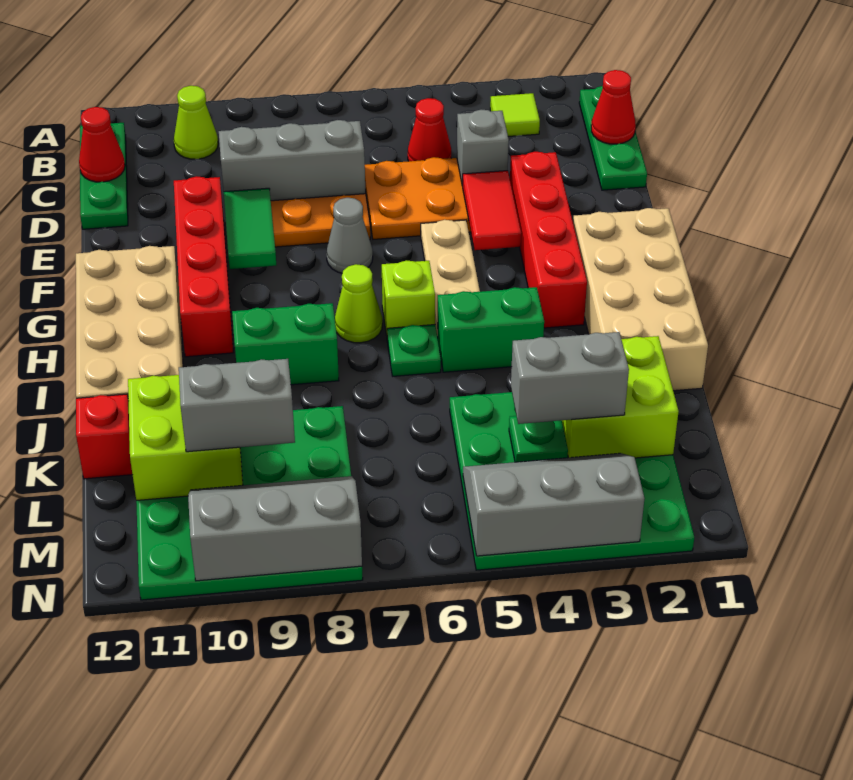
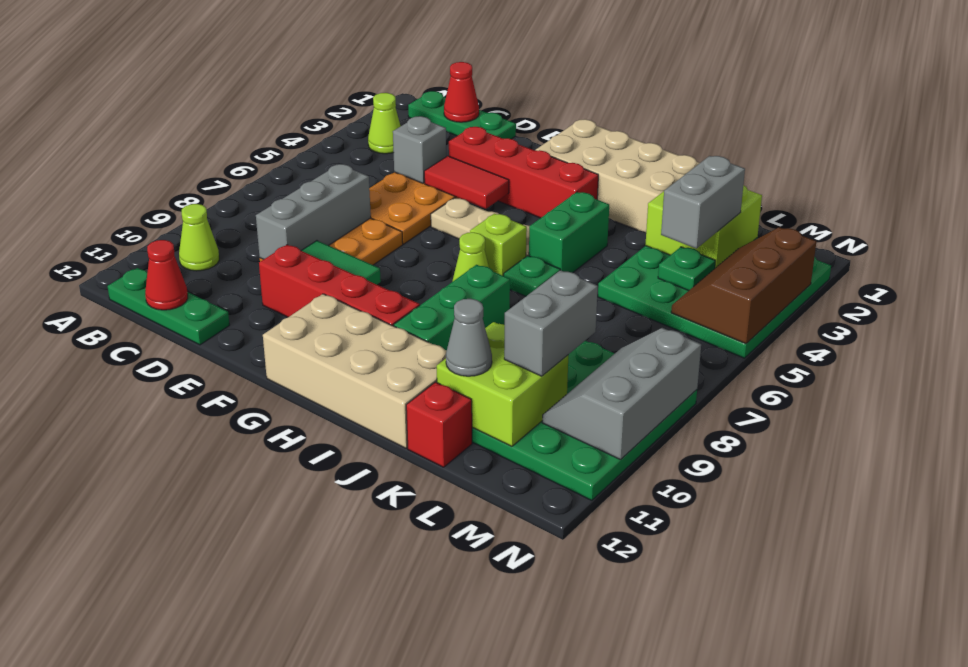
lime tile B3 level 1 -> lime cone B3 level 1
red cone C5 level 1 -> none
grey cone F7 level 1 -> grey cone K11 level 3
green brick I8:I9 level 1 -> green brick I8:I10 level 1
grey slope M3:N5 level 2 top N -> brown slope M3:N5 level 2 top N

